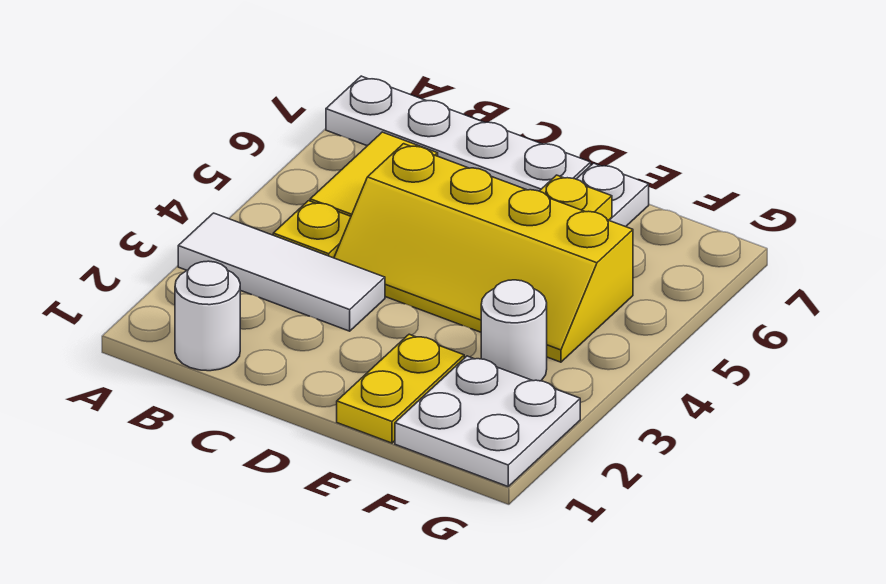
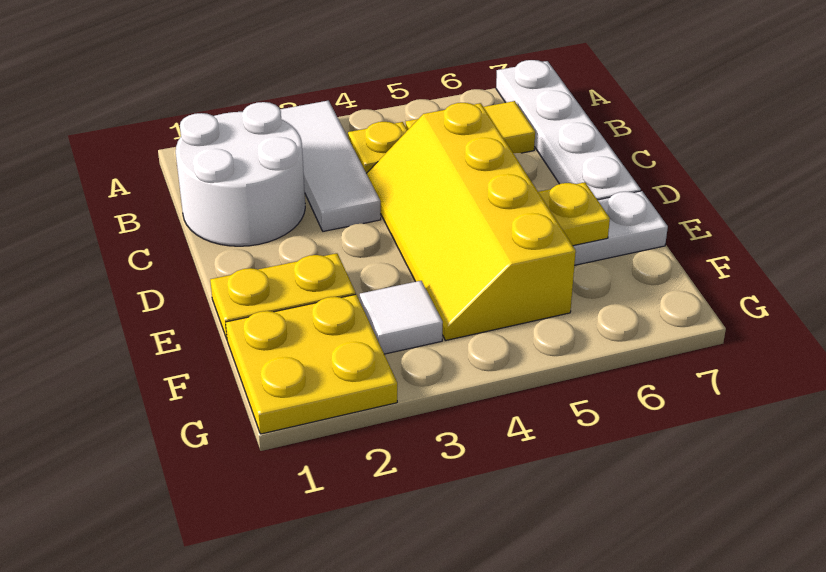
white round brick B1 level 1 -> white round brick B1:C2 level 1
white plate F1:G2 level 1 -> yellow plate F1:G2 level 1
white round brick F3 level 1 -> white tile F3 level 1

